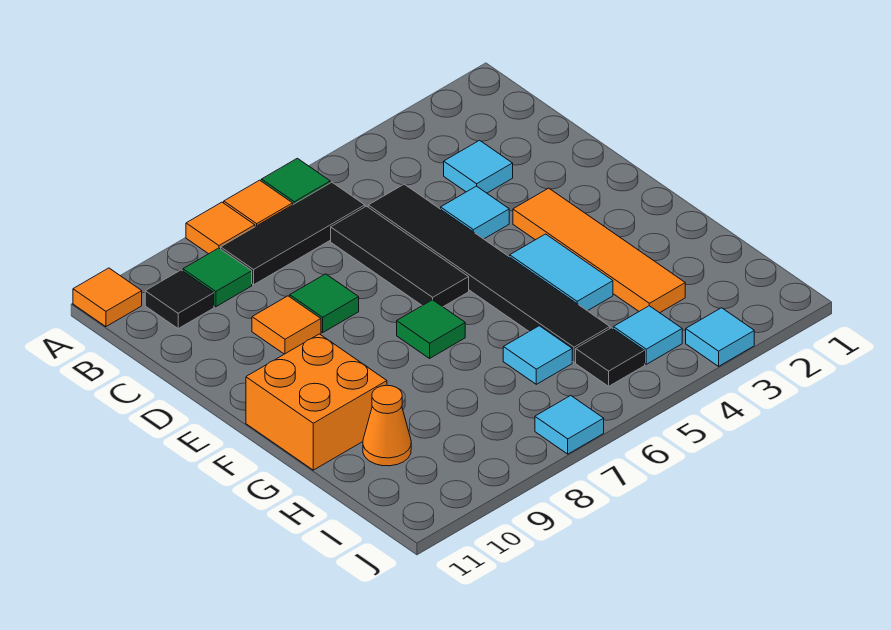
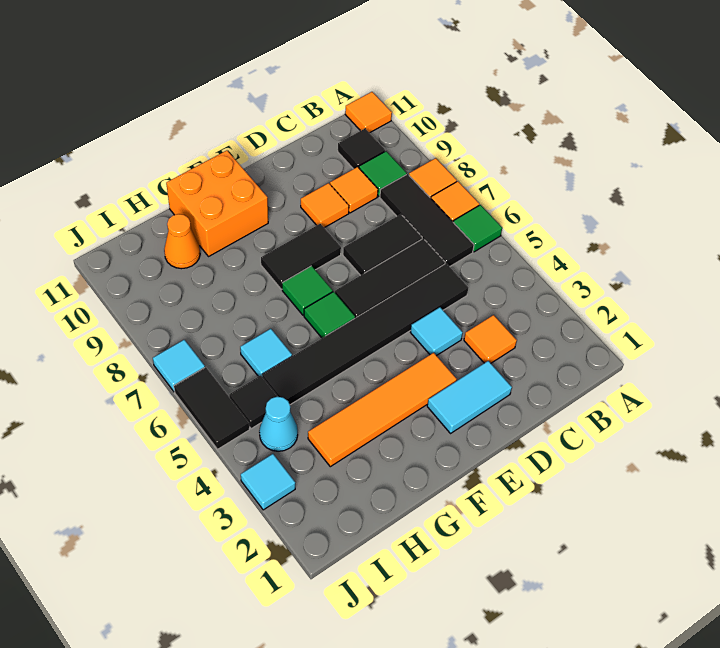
cyan tile C3 level 1 -> orange tile C3 level 1
none -> black tile C7:D7 level 1
none -> orange tile C9 level 1
green tile D8 level 1 -> green tile F6 level 1
none -> black tile E8:F8 level 1
cyan tile F4:G4 level 1 -> cyan tile D2:E2 level 1
cyan tile I4 level 1 -> cyan cone I4 level 1
none -> black tile J5:J6 level 1

